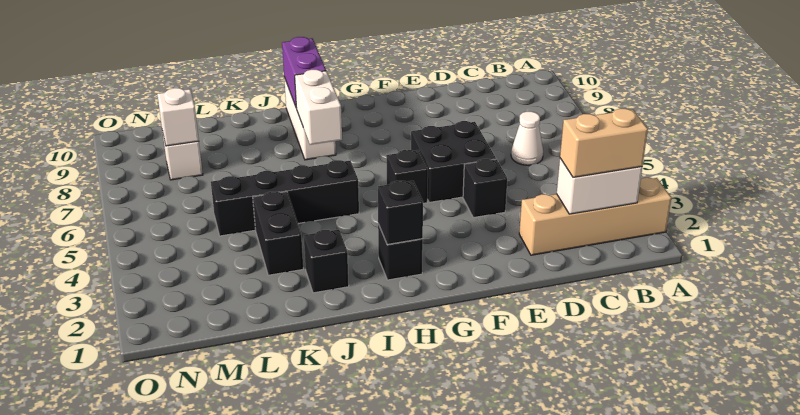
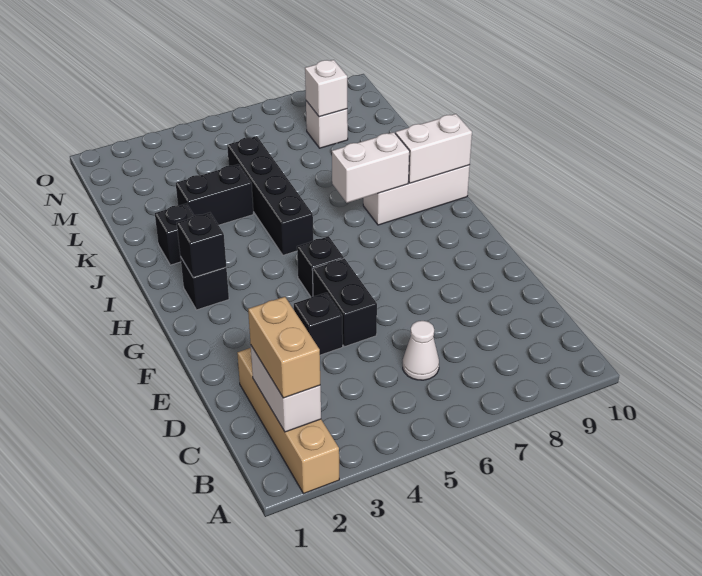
black brick E5:F6 level 1 -> black brick E5:F5 level 1
purple brick I9:I10 level 2 -> white brick I9:I10 level 2

